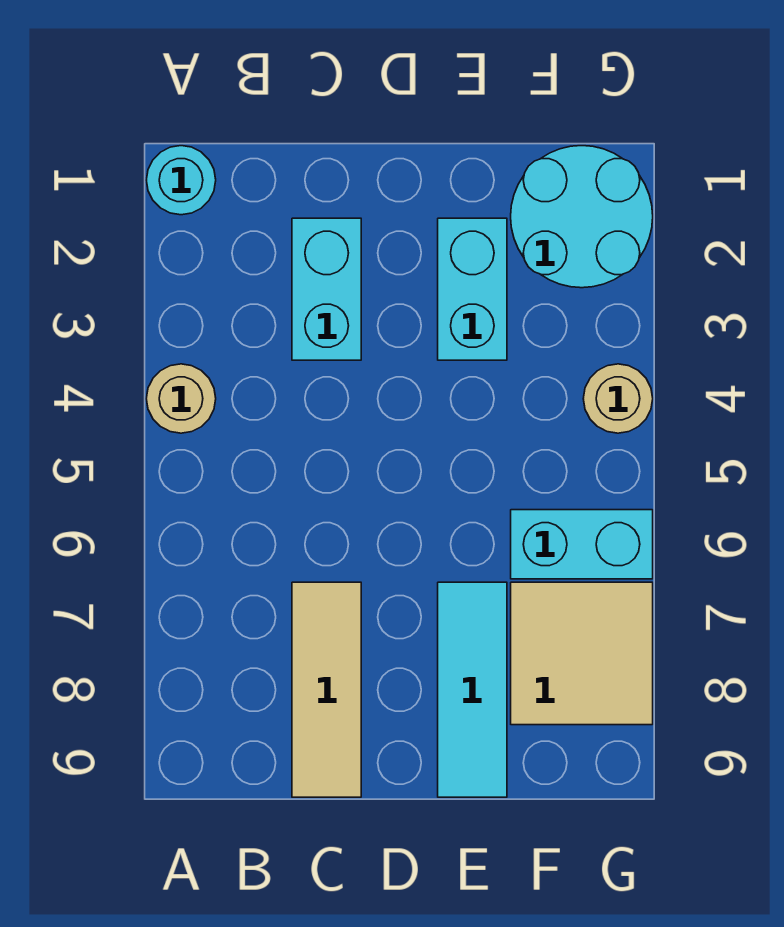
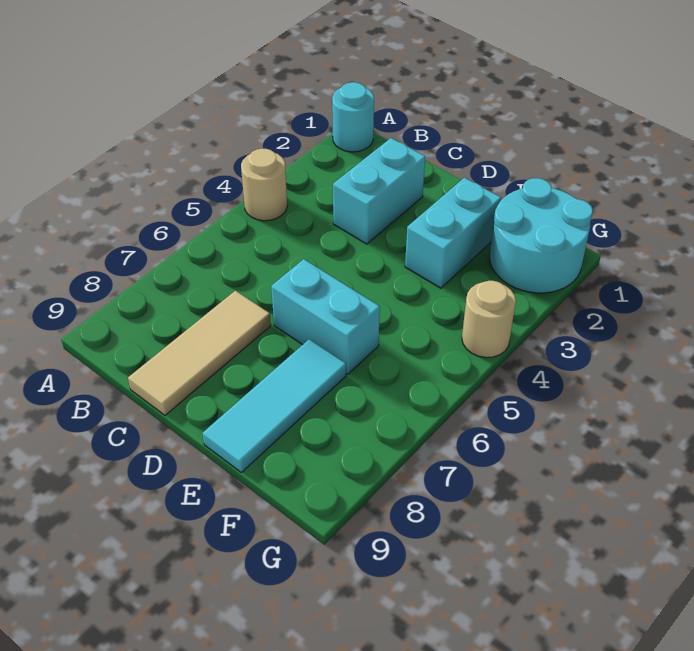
cyan brick F6:G6 level 1 -> cyan brick D6:E6 level 1
tan tile F7:G8 level 1 -> none

